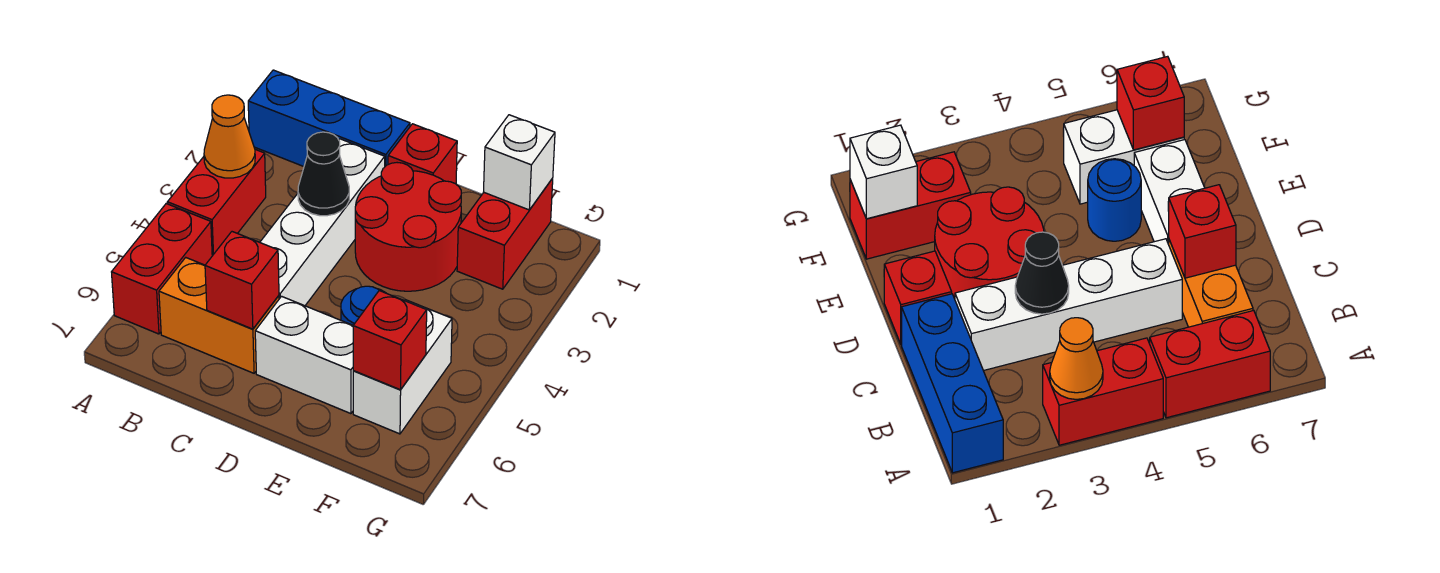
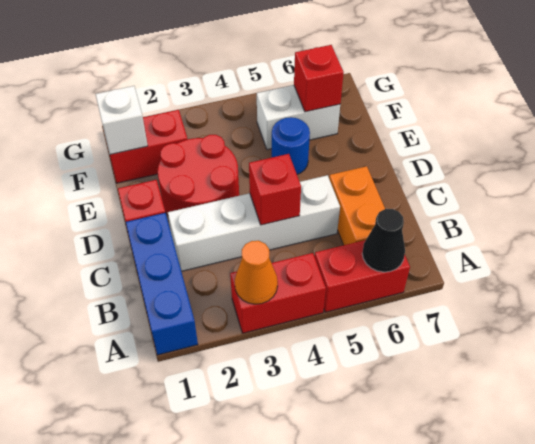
black cone C3 level 2 -> black cone A6 level 2
red brick C6 level 2 -> red brick C4 level 2
white brick D6:E6 level 1 -> none

